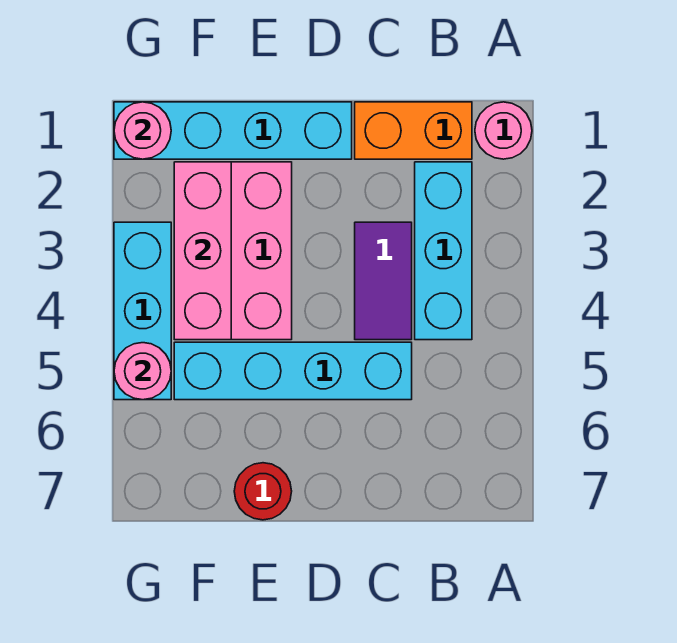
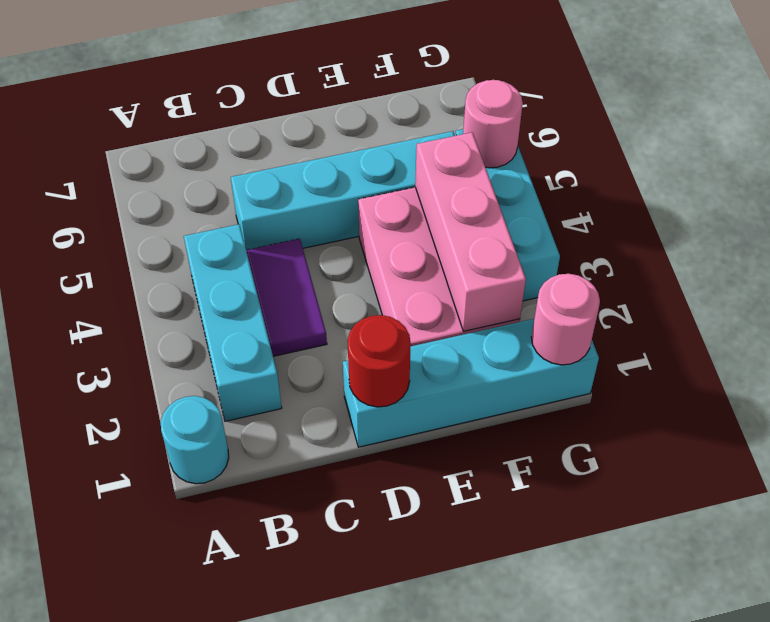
pink round brick A1 level 1 -> cyan round brick A1 level 1
orange brick B1:C1 level 1 -> none
red round brick E7 level 1 -> red round brick D1 level 2

